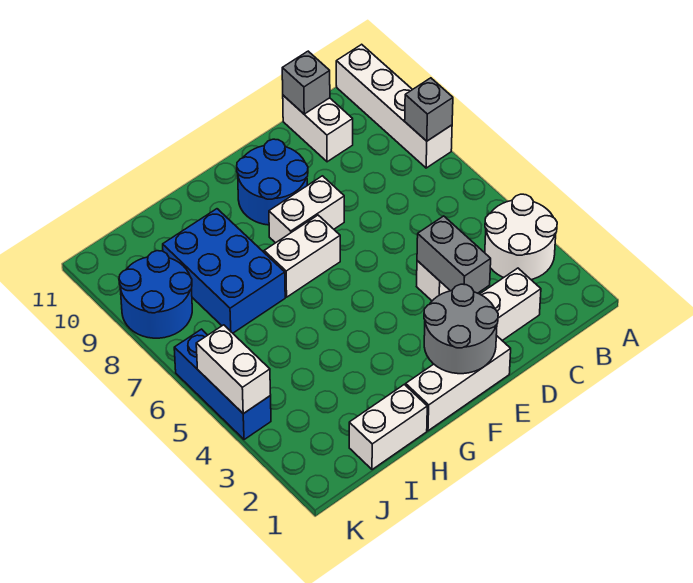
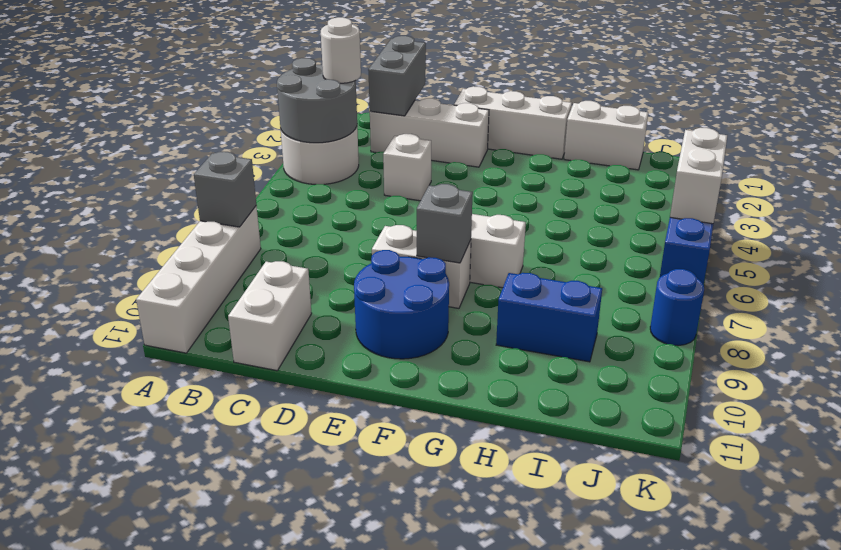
none -> white round brick B3 level 3
grey brick C11 level 2 -> grey brick F8 level 2
grey brick D3:D4 level 2 -> grey brick C1:C2 level 2
grey round brick E1:F2 level 2 -> grey round brick A3:B4 level 2
blue brick H7:I9 level 1 -> blue brick H9:I9 level 1
blue round brick J8:K9 level 1 -> blue round brick K8 level 1

